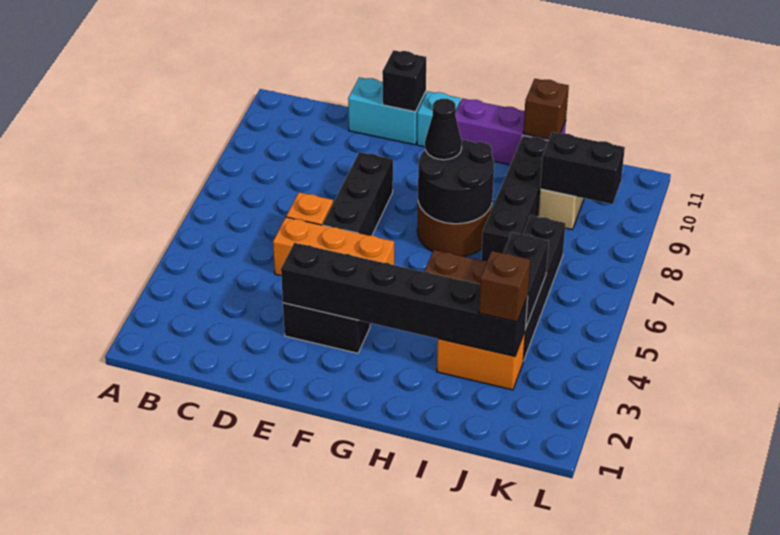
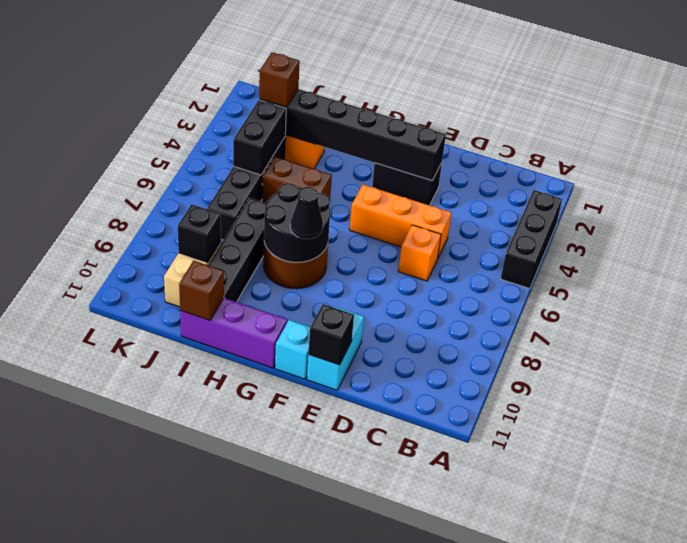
cyan brick D11:E11 level 1 -> cyan brick E10:E11 level 1
black brick E6:E8 level 1 -> black brick A3:A5 level 1
black brick J9:K9 level 2 -> black brick J9 level 2

